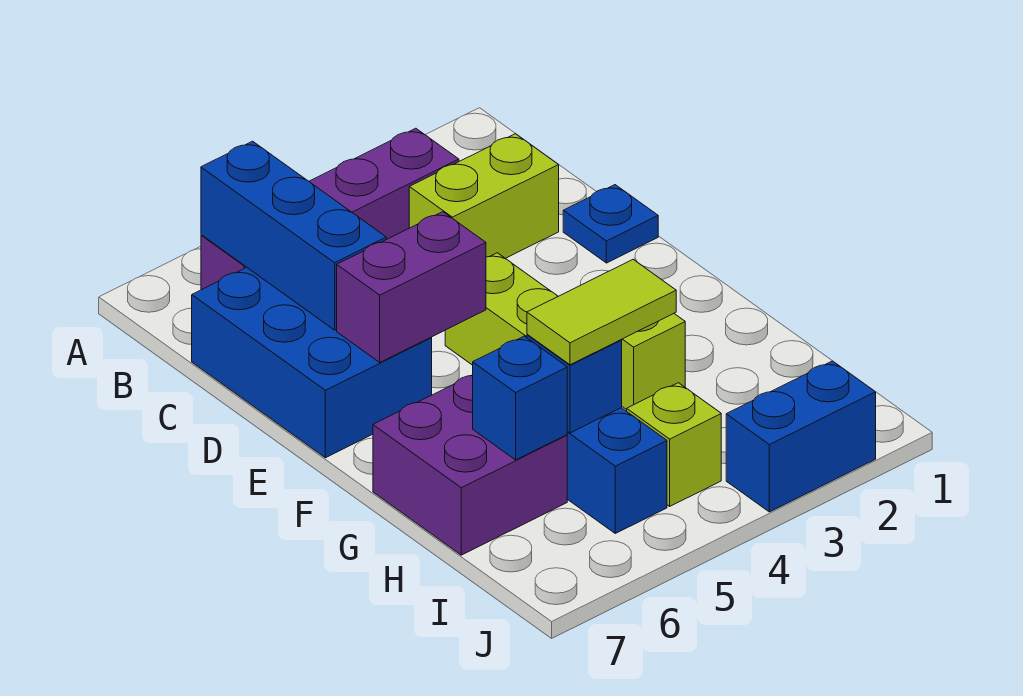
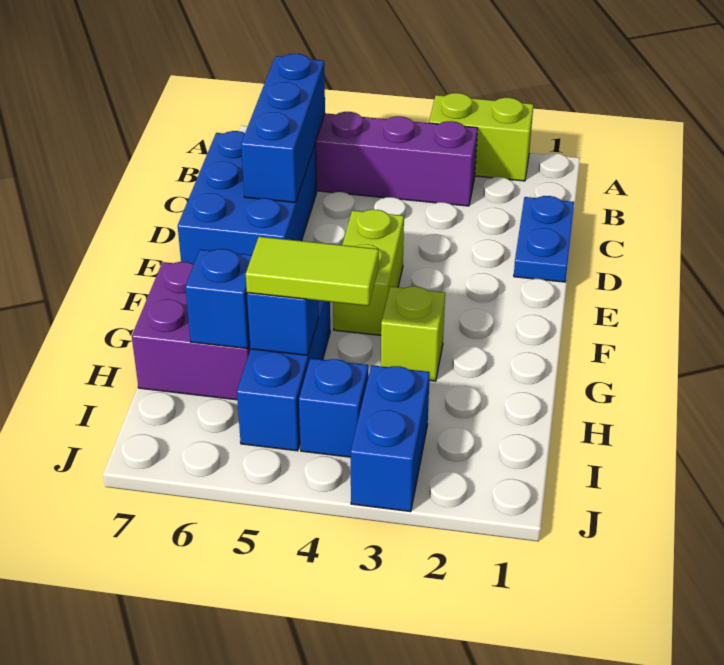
lime brick C2:C3 level 1 -> lime brick A2:A3 level 1
blue plate D1 level 1 -> blue plate C1:D1 level 1
purple brick E5:E6 level 2 -> none
lime brick I4 level 1 -> blue brick I4 level 1
blue brick J2:J3 level 1 -> blue brick I3:J3 level 1

